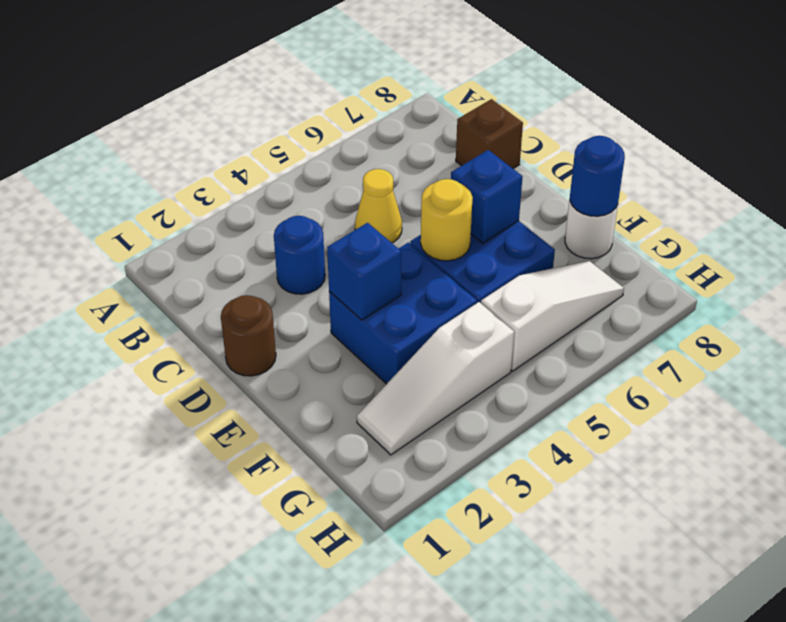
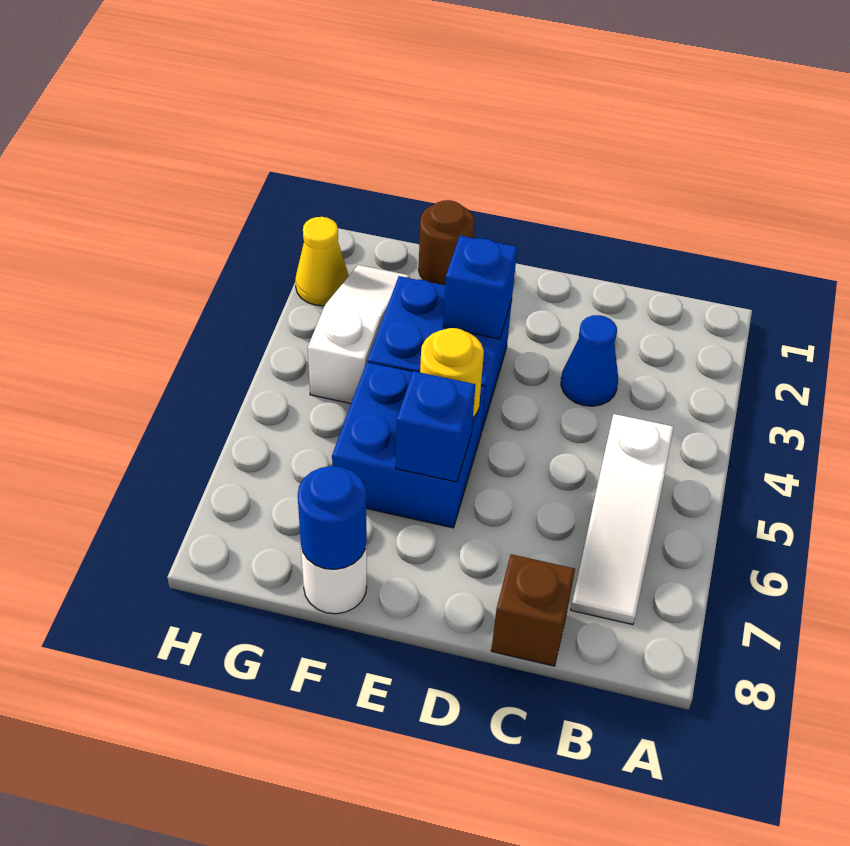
blue round brick C3 level 1 -> blue cone C3 level 1
yellow cone C5 level 1 -> yellow cone H2 level 1
brown round brick D1 level 1 -> brown round brick F1 level 1
white slope G5:G7 level 1 top 5 -> white slope B5:B7 level 1 top 5

